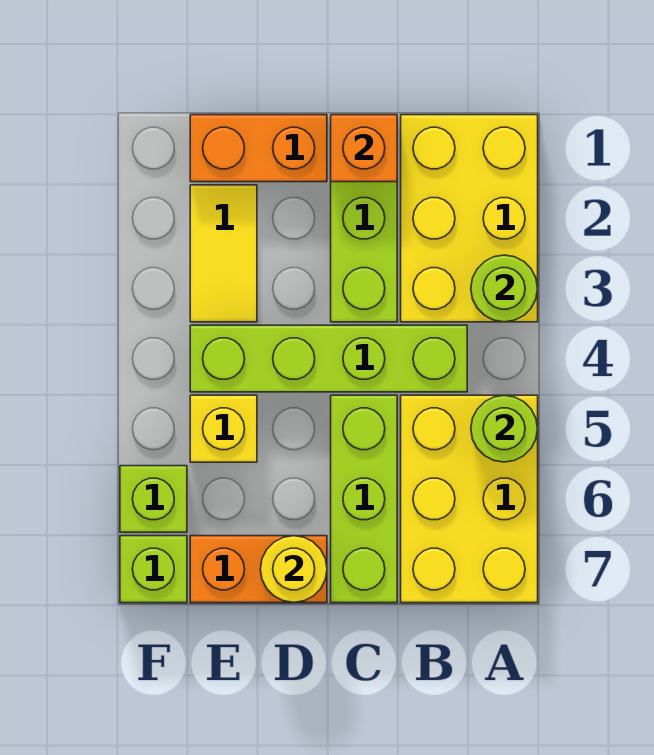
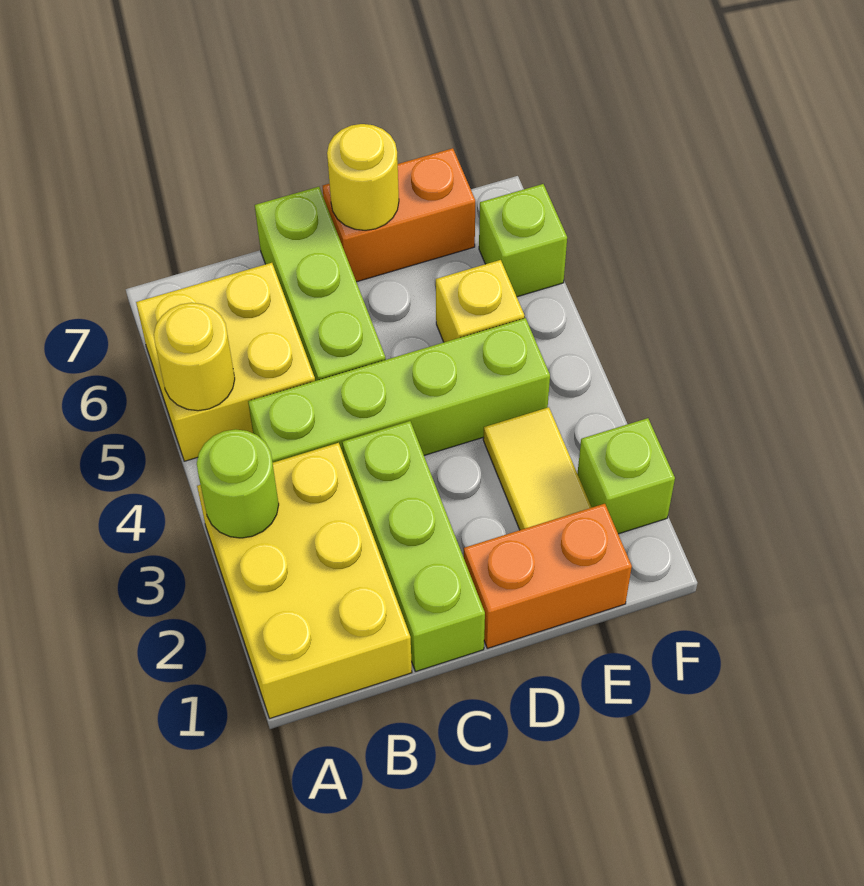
yellow brick A5:B7 level 1 -> yellow brick A5:B6 level 1
lime round brick A5 level 2 -> yellow round brick A5 level 2
orange brick C1 level 2 -> none
lime brick F7 level 1 -> lime brick F2 level 1

